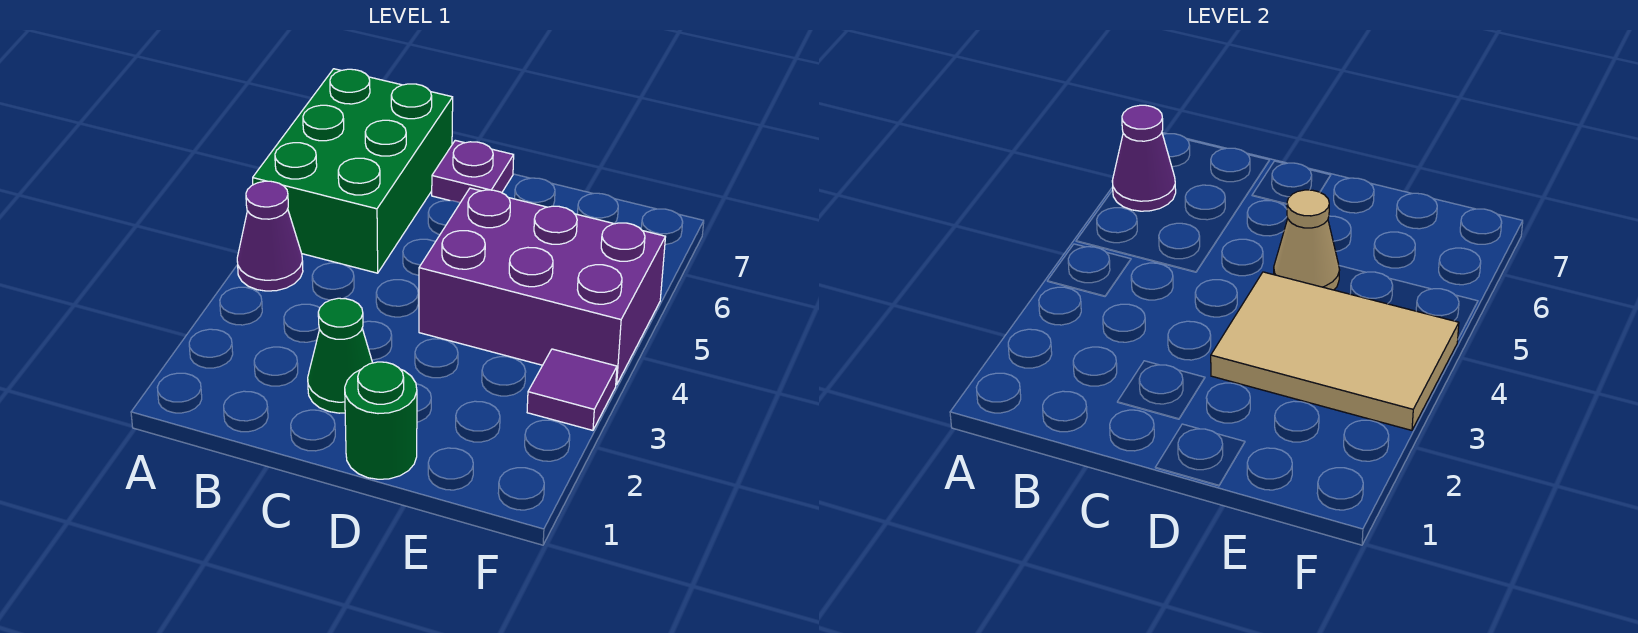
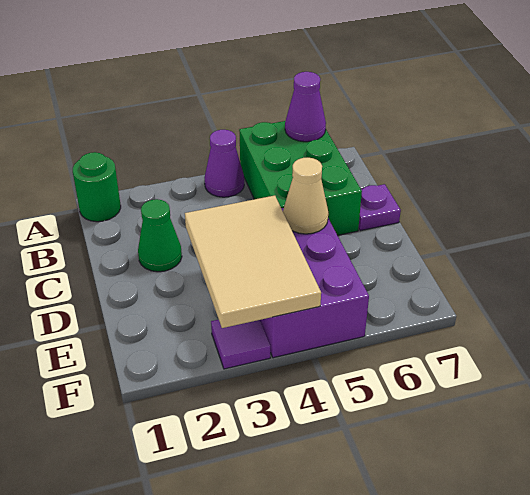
green brick A5:B7 level 1 -> green brick A5:C6 level 1
green round brick D1 level 1 -> green round brick A1 level 1

